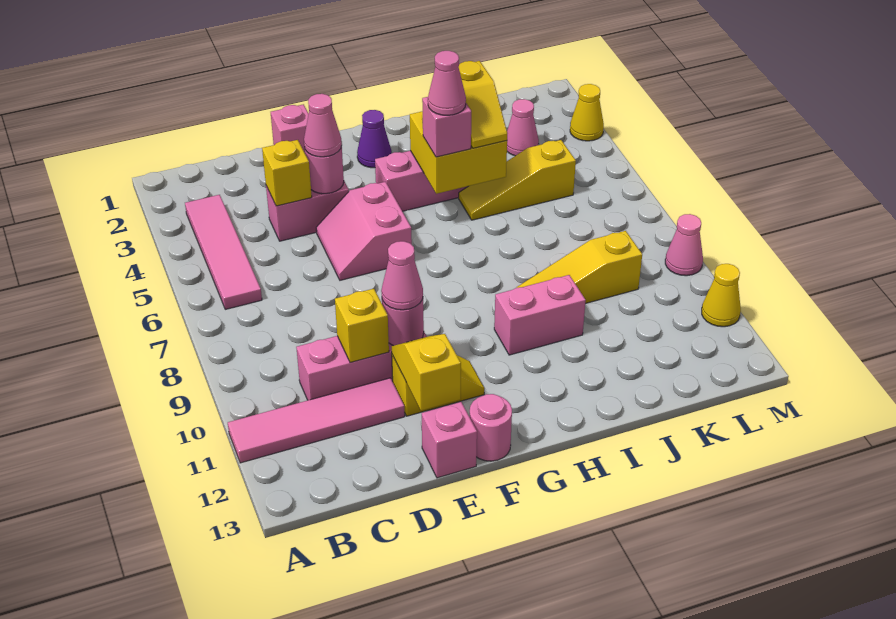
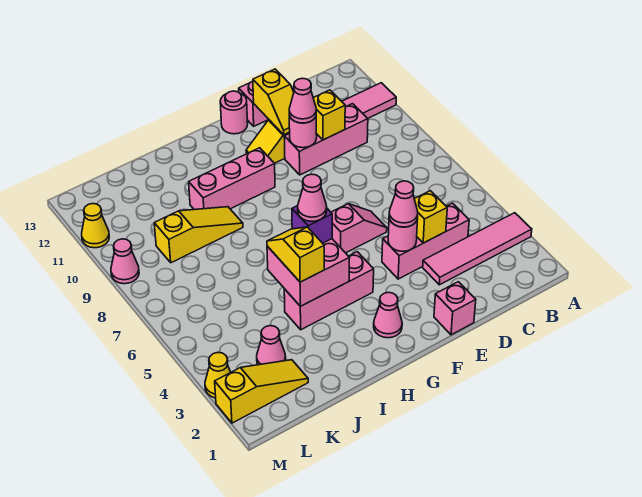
pink tile B3:B6 level 1 -> pink tile A3:D3 level 1
pink brick D4:E4 level 1 -> pink brick C4:E4 level 1
pink slope E5:F6 level 1 top F -> pink slope E6:F6 level 1 top F
purple cone G2 level 1 -> pink cone G2 level 1
yellow brick H4:I5 level 2 -> pink brick H4:I5 level 2
pink brick H5 level 3 -> purple brick H5 level 3
pink brick H10:I10 level 1 -> pink brick G10:I10 level 1
yellow slope I5:K5 level 1 top K -> yellow slope K2:M2 level 1 top M

